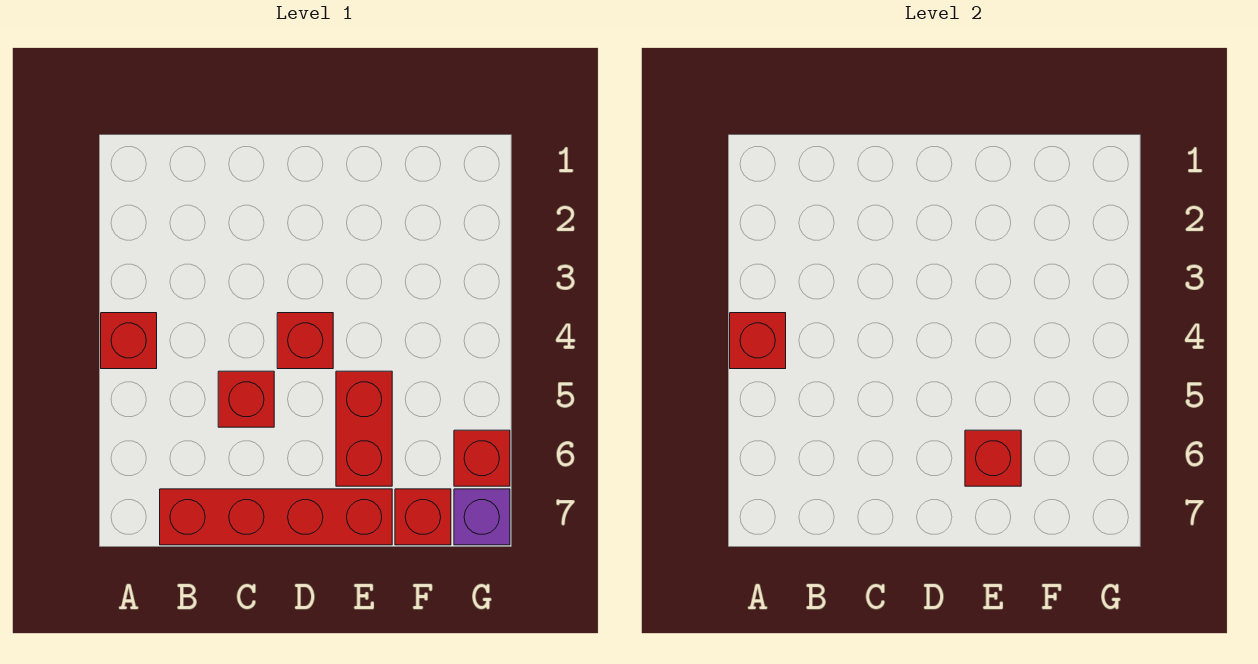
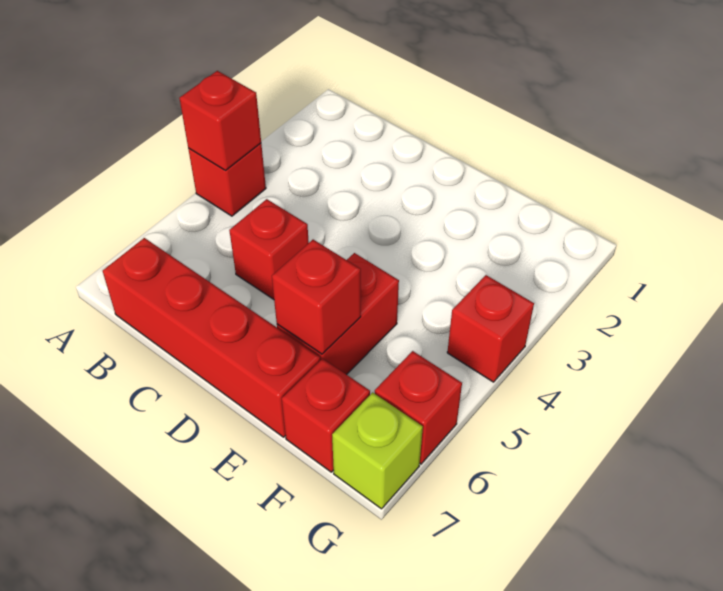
red brick D4 level 1 -> red brick G4 level 1
purple brick G7 level 1 -> lime brick G7 level 1

